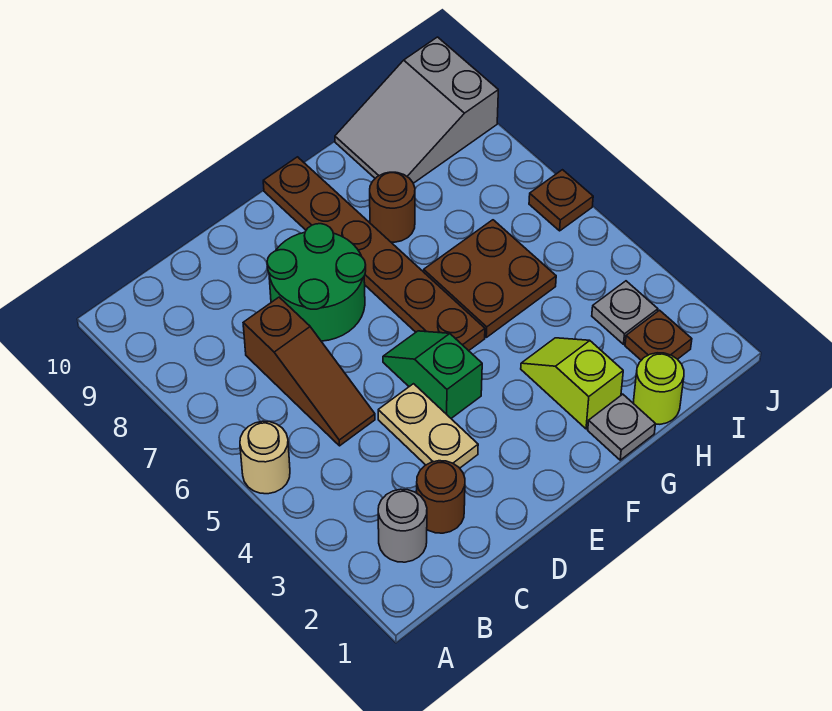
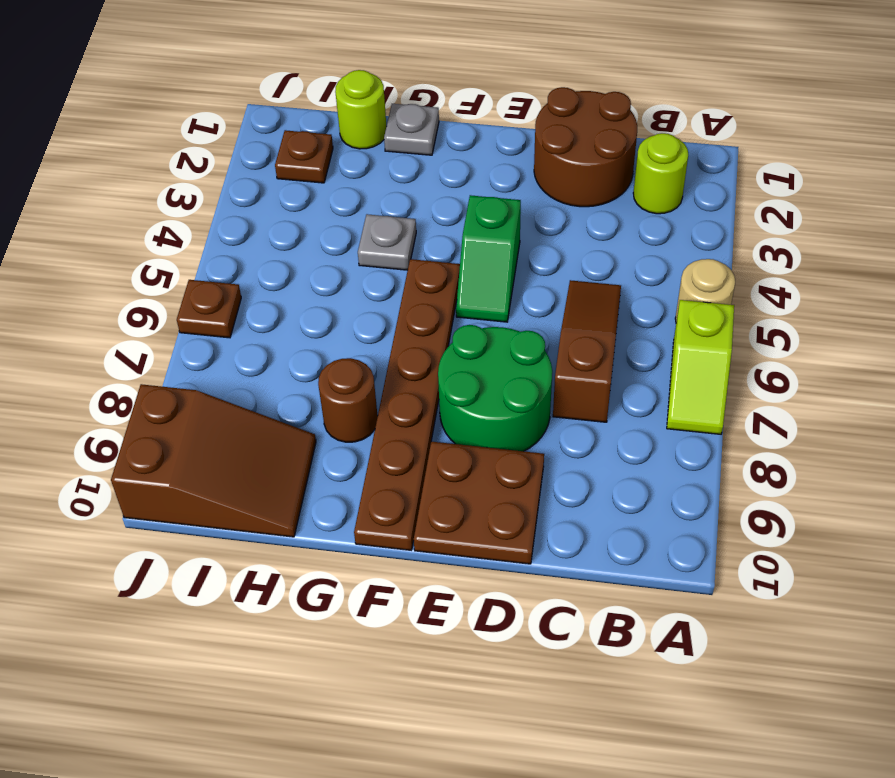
grey round brick B2 level 1 -> lime round brick B2 level 1
brown round brick C2 level 1 -> brown round brick C1:D2 level 1
tan plate D3:D4 level 1 -> none
lime slope G2:G3 level 1 top 2 -> lime slope A6:A7 level 1 top 6
brown plate G5:H6 level 1 -> brown plate D9:E10 level 1
grey slope H9:J10 level 1 top J -> brown slope H9:J10 level 1 top J
grey plate I3 level 1 -> grey plate G4 level 1

